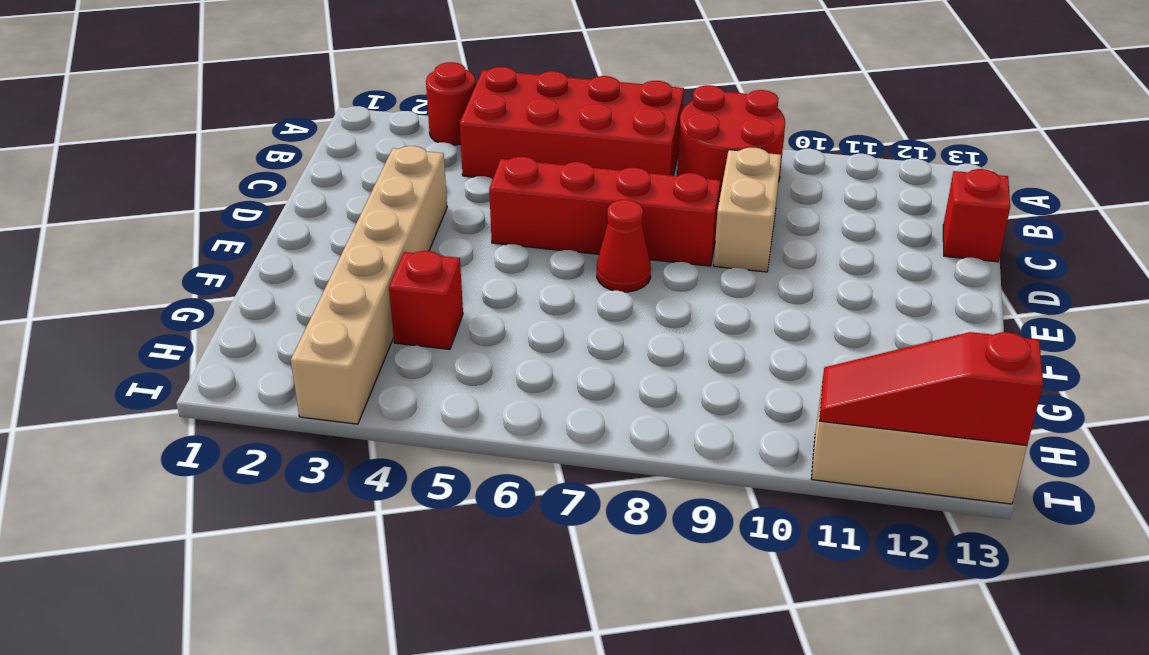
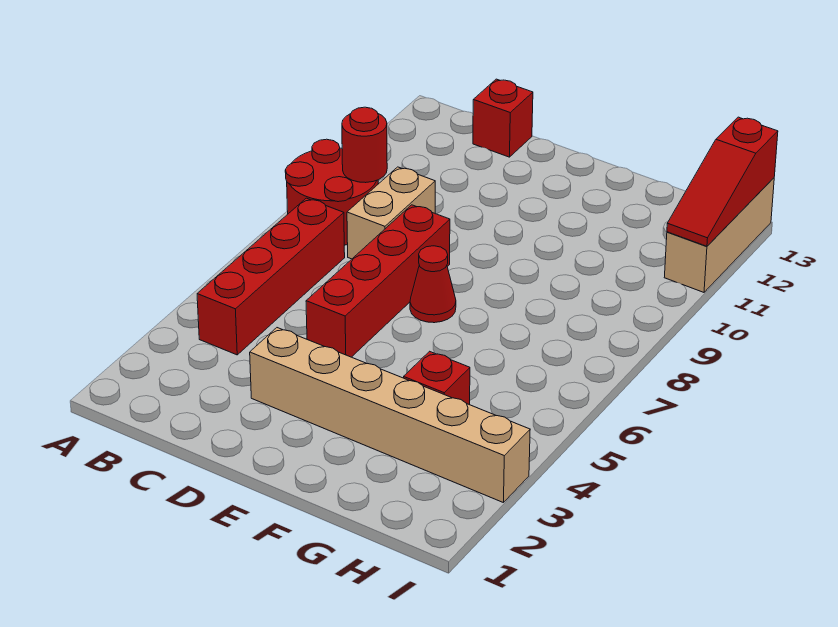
red round brick A3 level 1 -> red round brick B9 level 2
red brick A4:B7 level 1 -> red brick B4:B7 level 1
tan brick C9:D9 level 1 -> tan brick C8:C9 level 1

